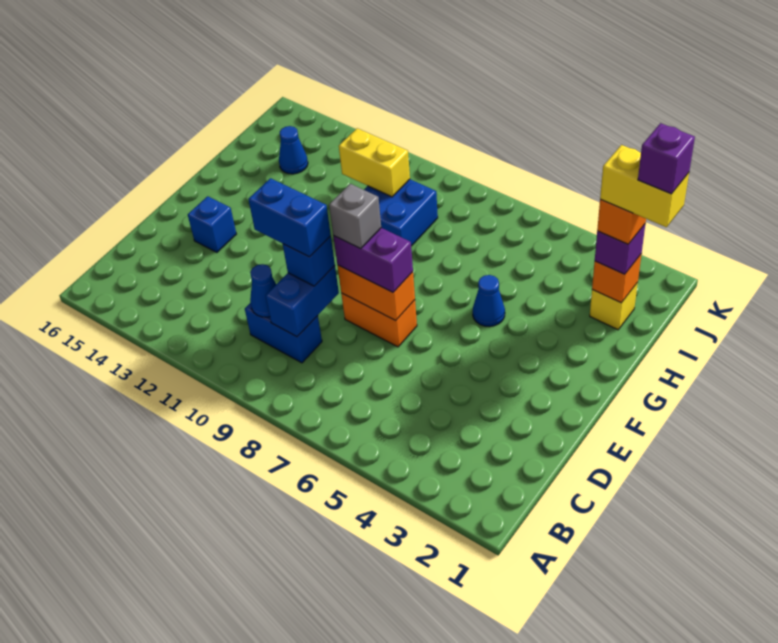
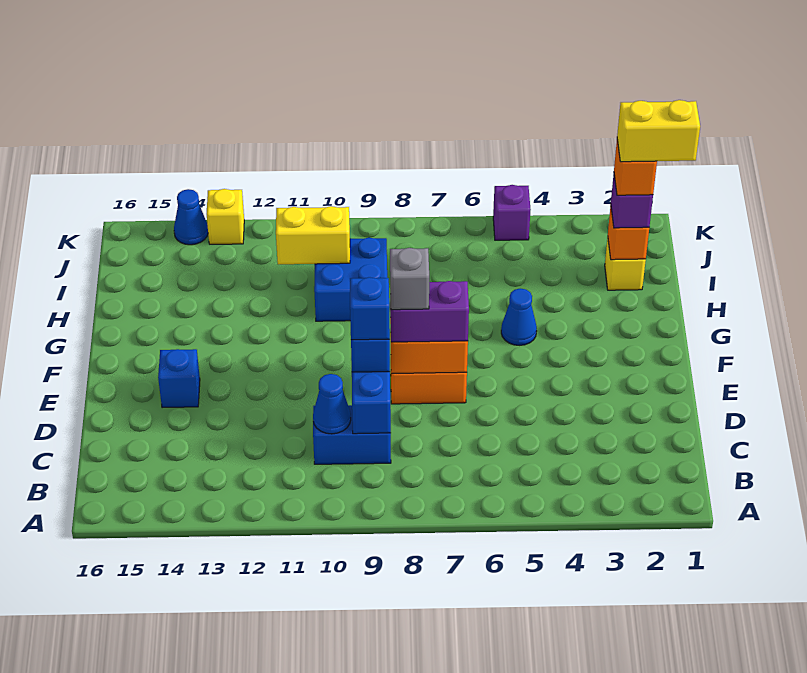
blue brick D9:D10 level 4 -> blue brick D9 level 4
purple brick I1 level 6 -> purple brick K5 level 1
blue cone I14 level 1 -> blue cone K14 level 1
none -> yellow brick K13 level 1

